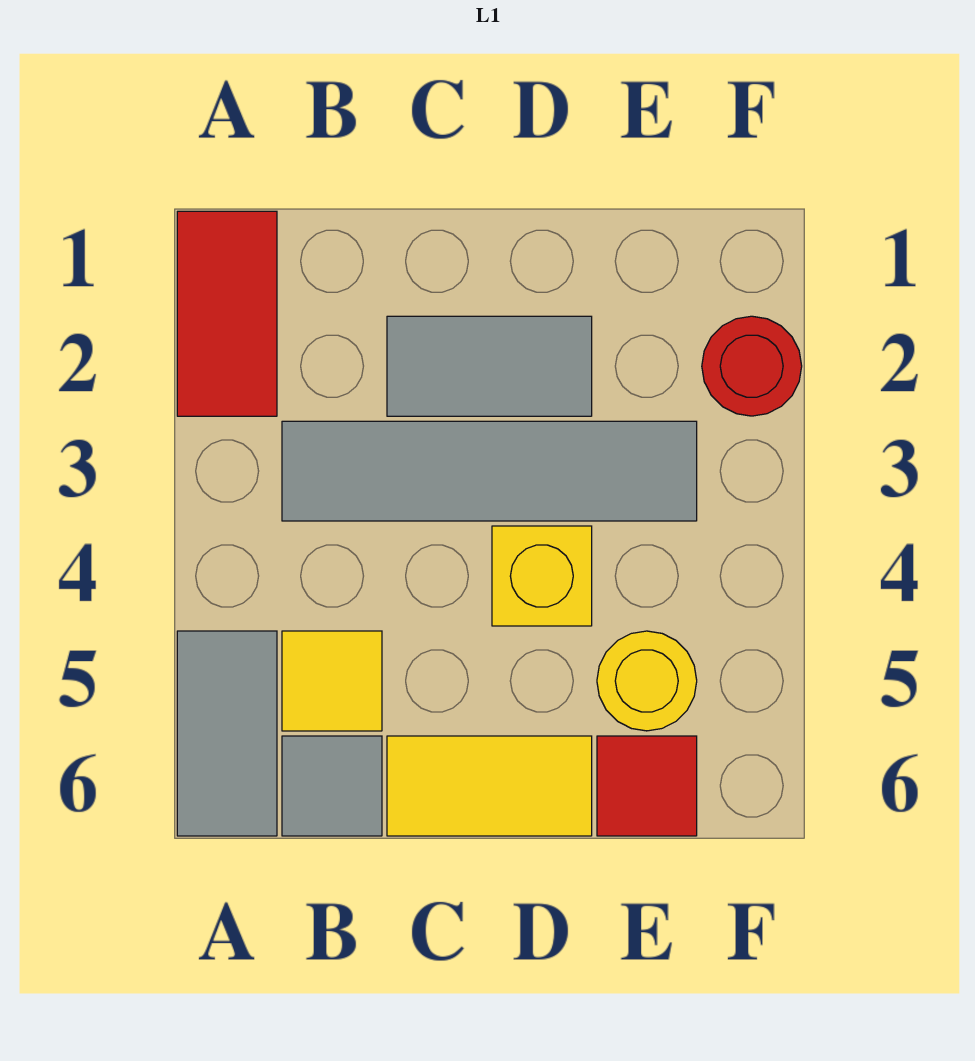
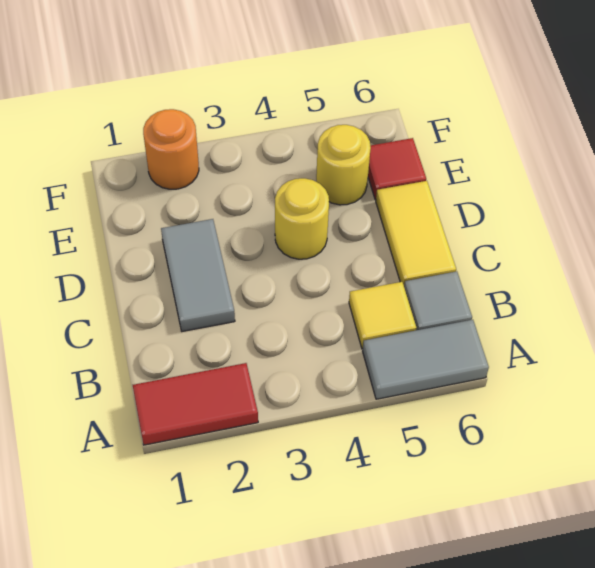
grey tile B3:E3 level 1 -> none
yellow brick D4 level 1 -> yellow round brick D4 level 1
red round brick F2 level 1 -> orange round brick F2 level 1

